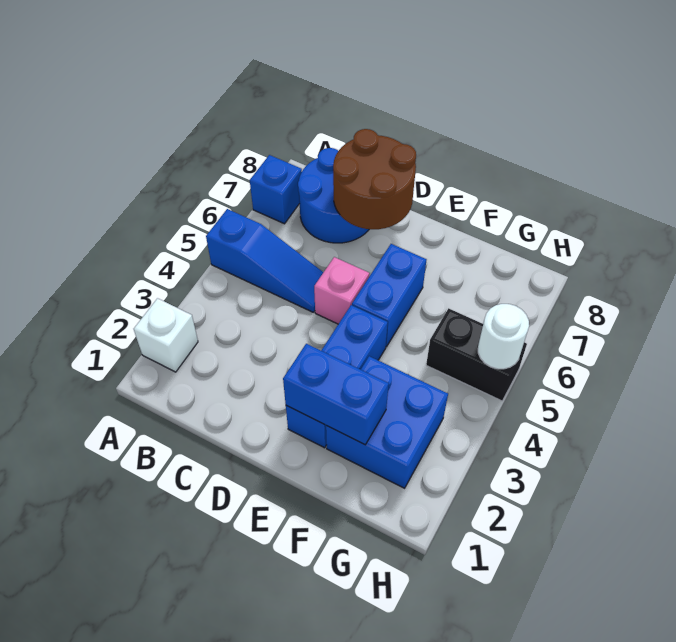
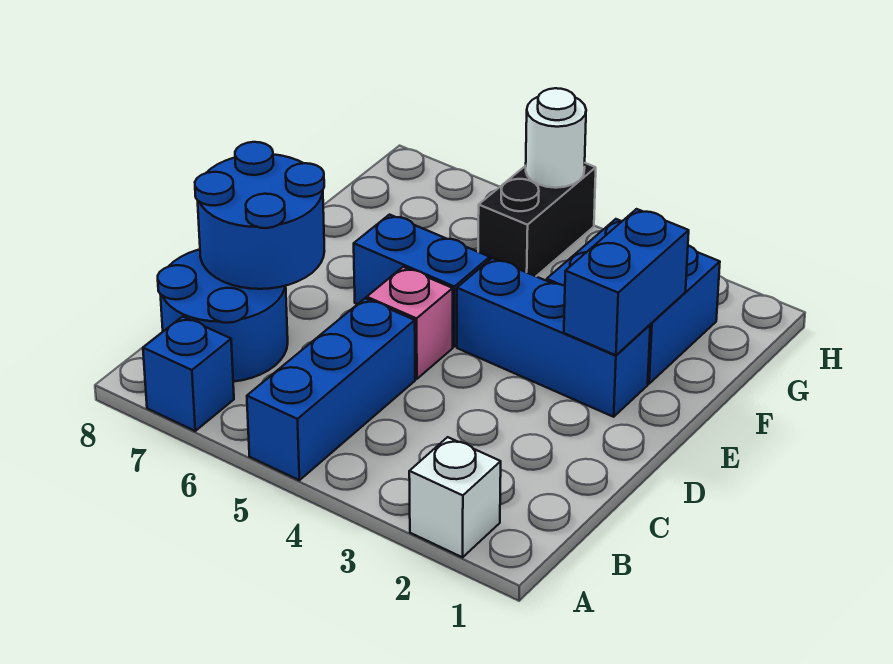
blue slope A5:C5 level 1 top A -> blue brick A5:C5 level 1
brown round brick C7:D8 level 2 -> blue round brick C7:D8 level 2

